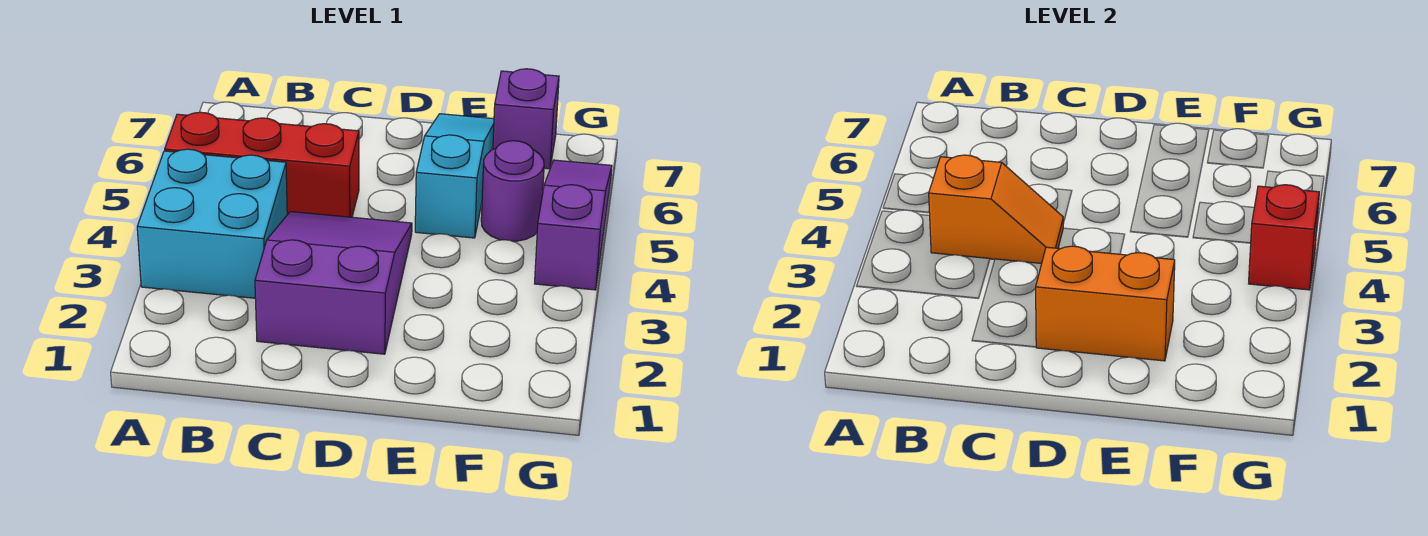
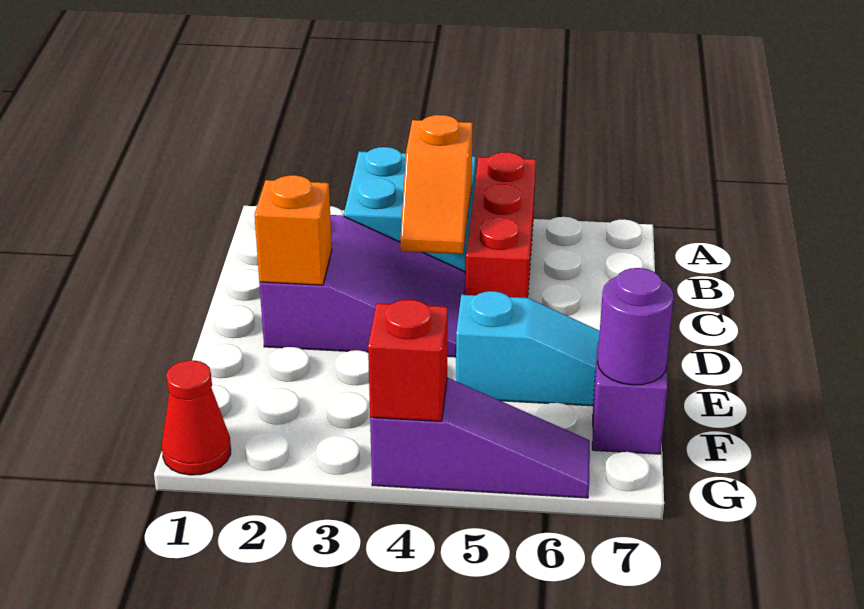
orange brick D2:E2 level 2 -> orange brick D2 level 2
purple round brick F5 level 1 -> purple round brick F7 level 2
none -> red cone G1 level 1

